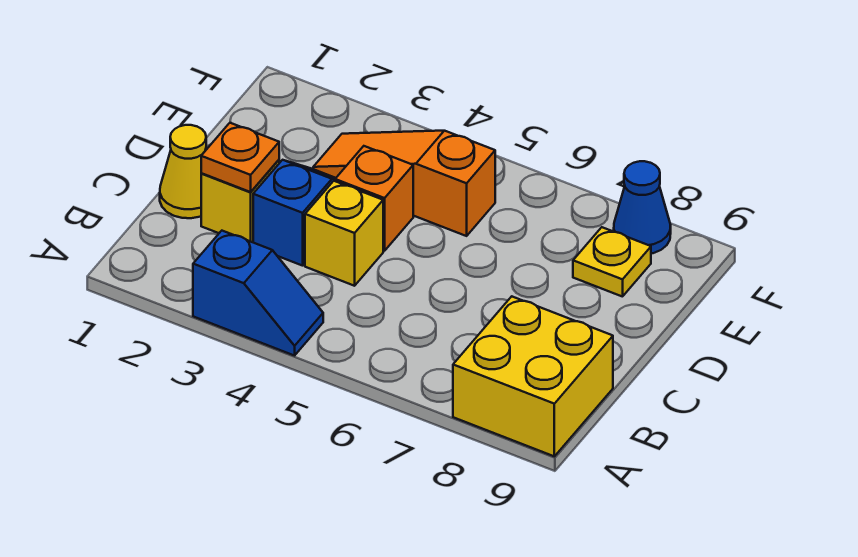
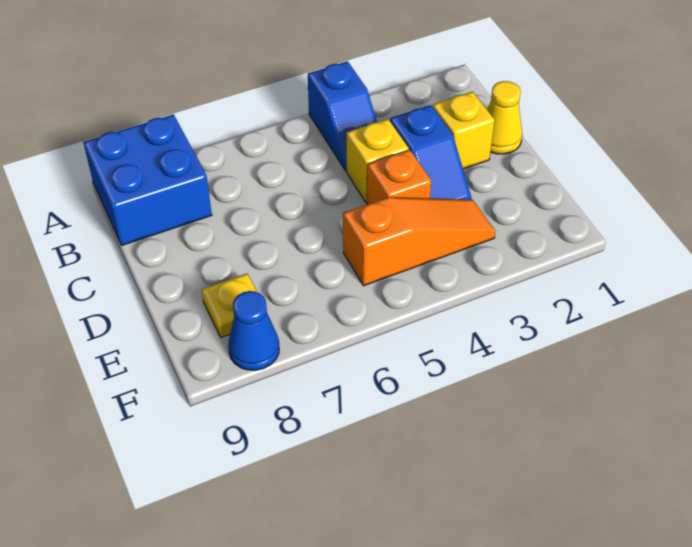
blue slope A3:A4 level 1 top 3 -> blue slope A4:B4 level 1 top A
yellow brick A8:B9 level 1 -> blue brick A8:B9 level 1
orange plate C2 level 2 -> none

